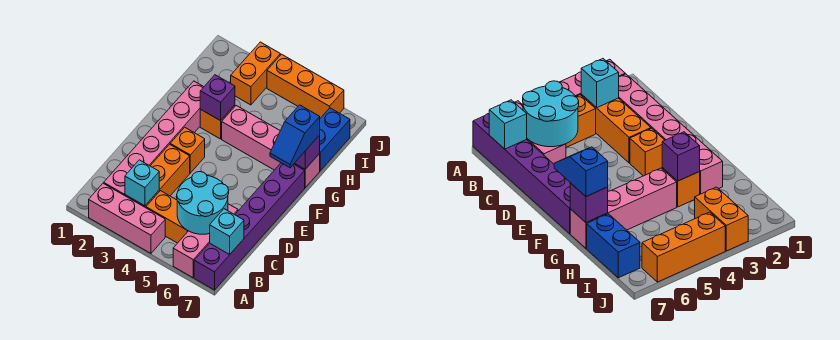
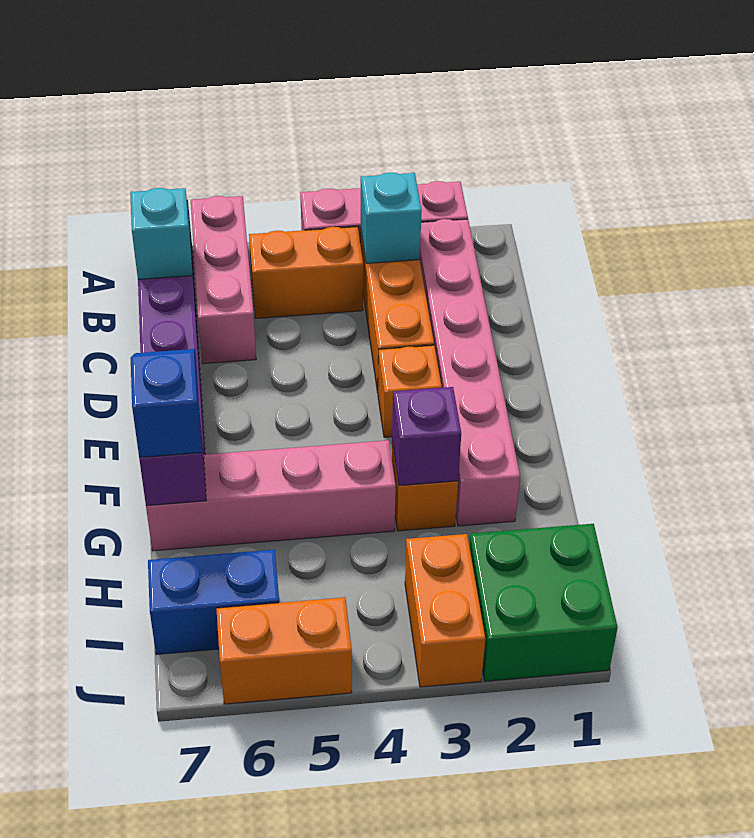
cyan round brick B5:C6 level 2 -> none
blue brick H7:I7 level 1 -> blue brick I6:I7 level 1
none -> green brick I1:J2 level 1
orange brick J4:J6 level 1 -> orange brick J5:J6 level 1

